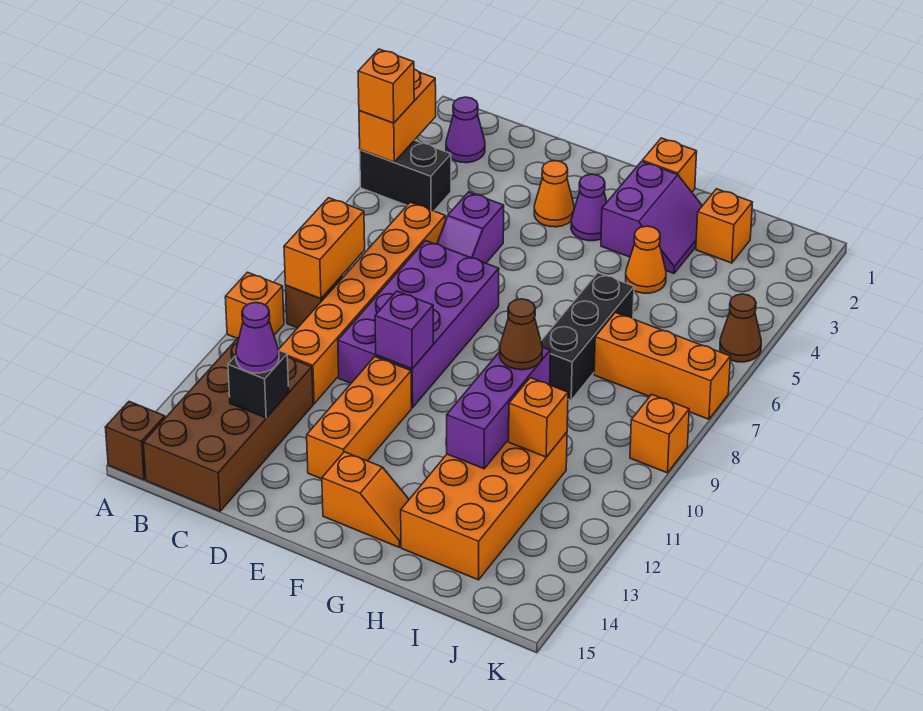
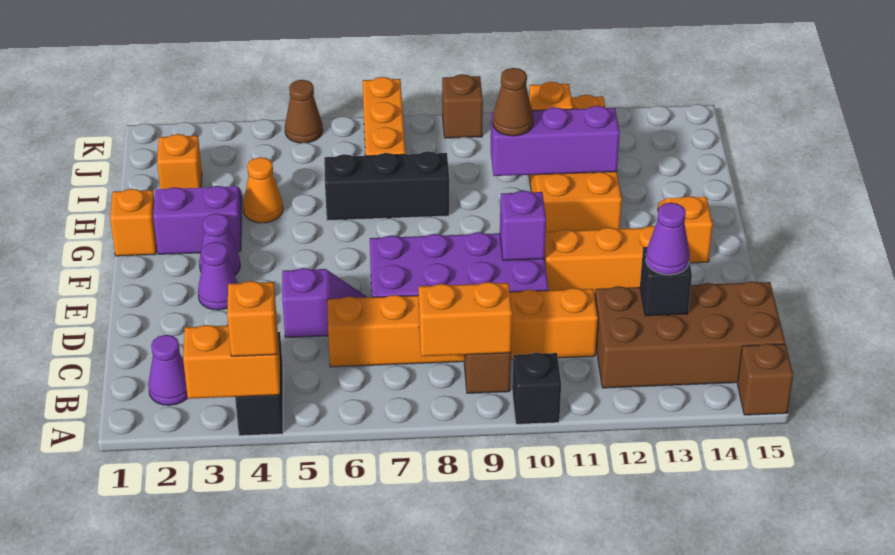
orange brick A10 level 1 -> black brick A10 level 1
orange cone E3 level 1 -> purple cone E3 level 1
orange brick H11:I14 level 1 -> orange brick G11:J12 level 1
orange brick K9 level 1 -> brown brick K9 level 1

